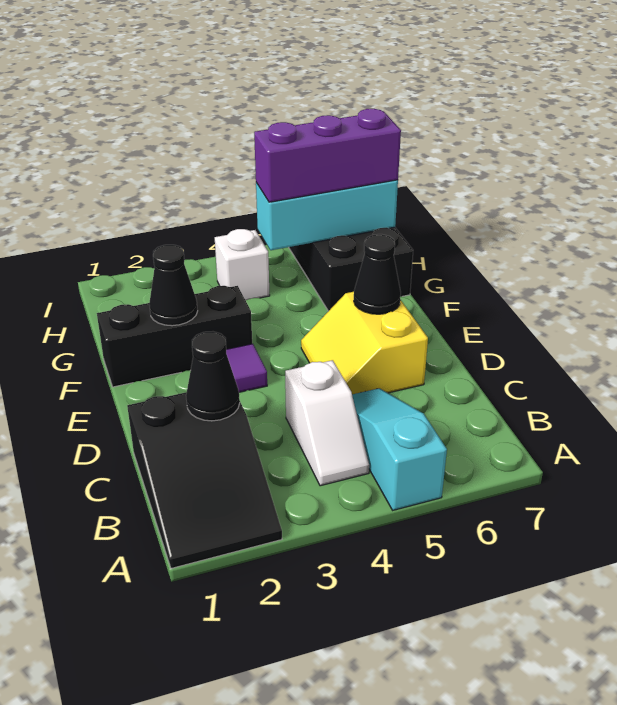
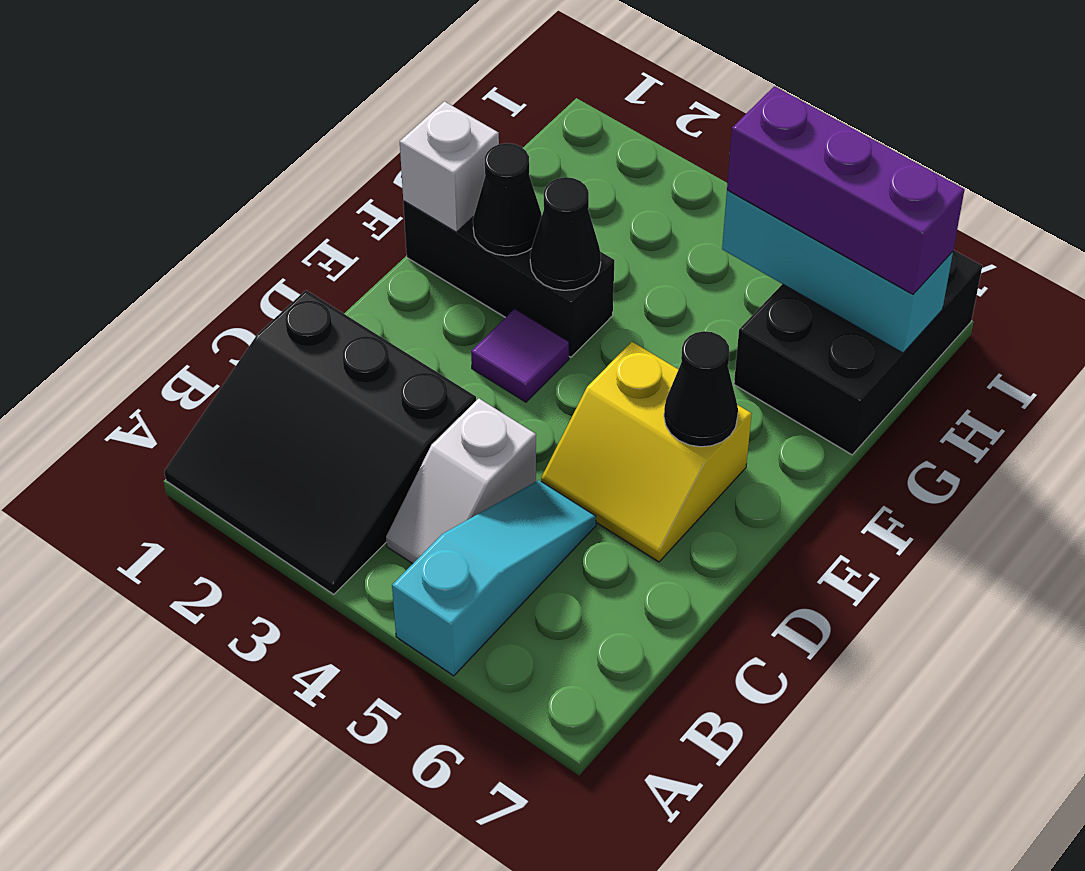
black slope A1:C2 level 1 top C -> black slope A1:C3 level 1 top C
black cone C2 level 2 -> black cone F3 level 2
yellow slope D5:E6 level 1 top 6 -> yellow slope D5:E6 level 1 top E
white brick H4 level 1 -> white brick F1 level 2

